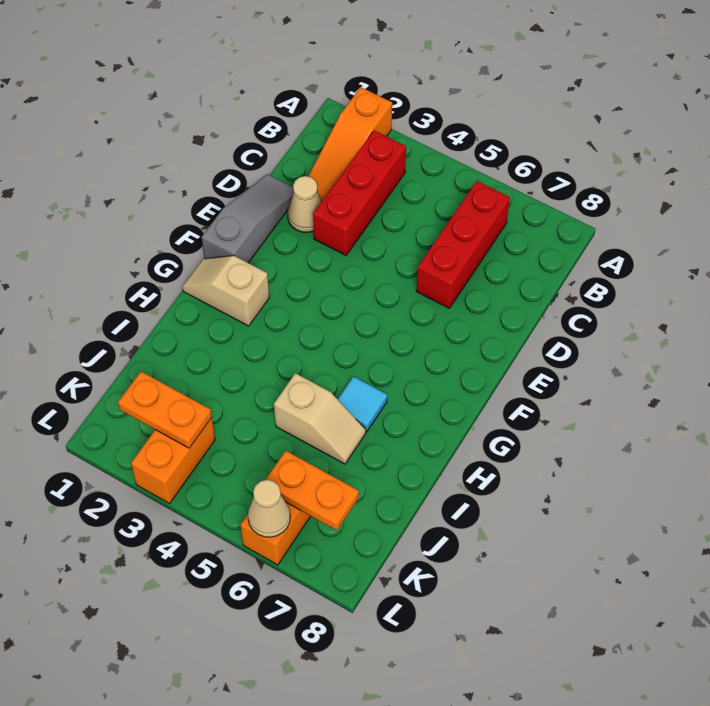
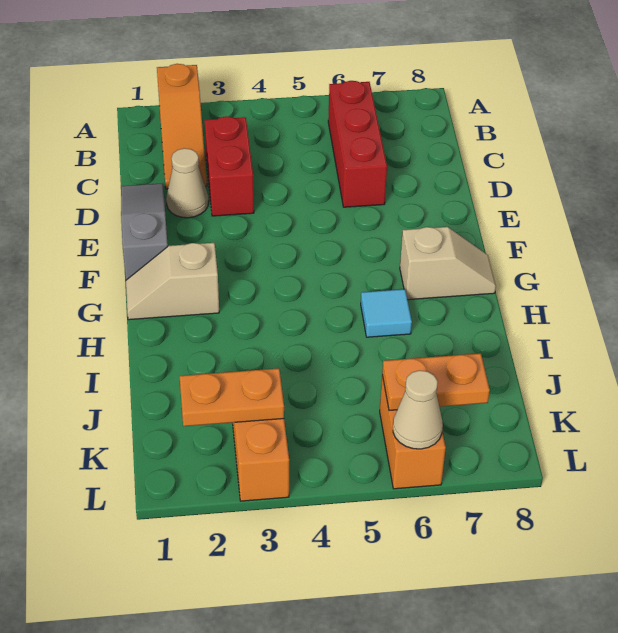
red brick B3:D3 level 1 -> red brick C3:D3 level 1
tan slope I5:I6 level 1 top 5 -> tan slope G7:G8 level 1 top 7

